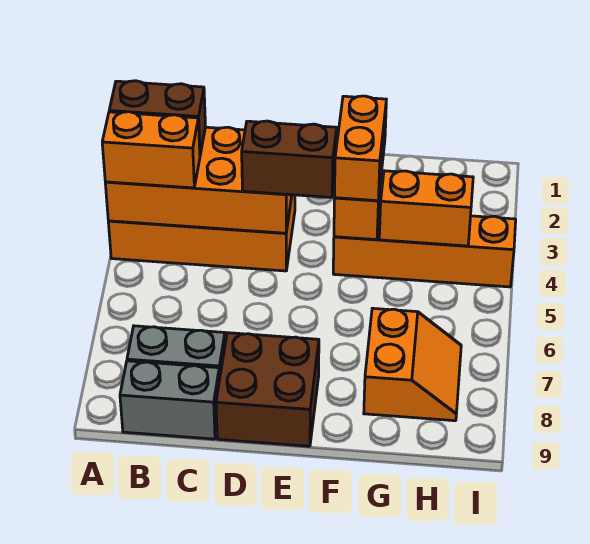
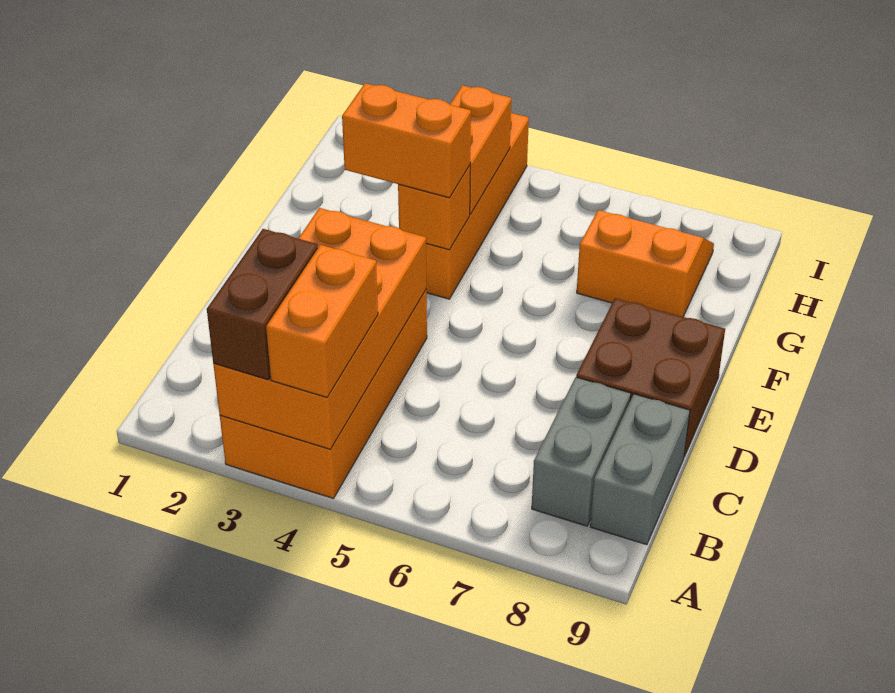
brown brick D4:E4 level 3 -> none

